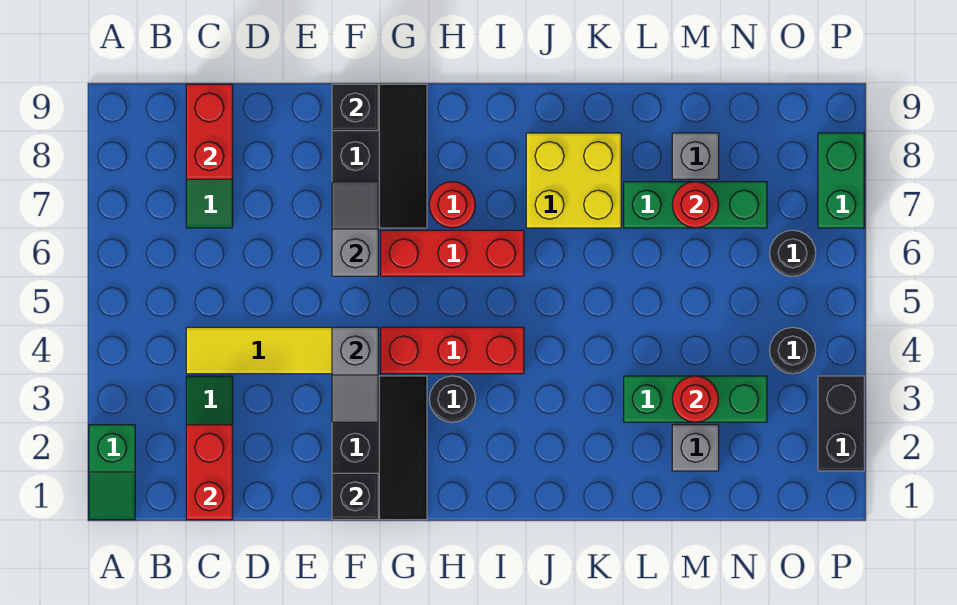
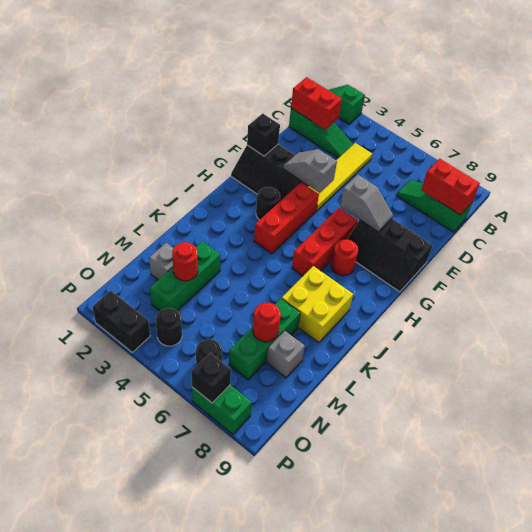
black brick F9 level 2 -> black brick P7 level 2

